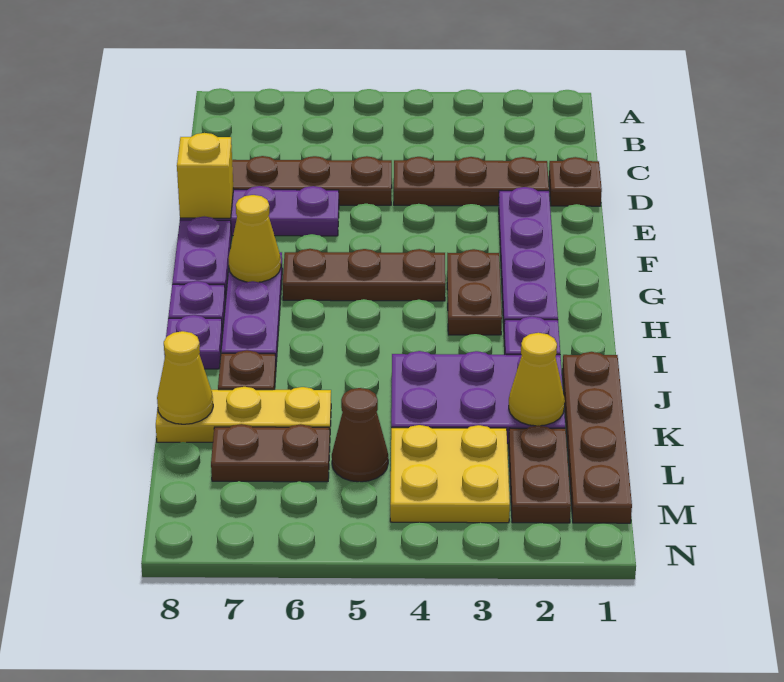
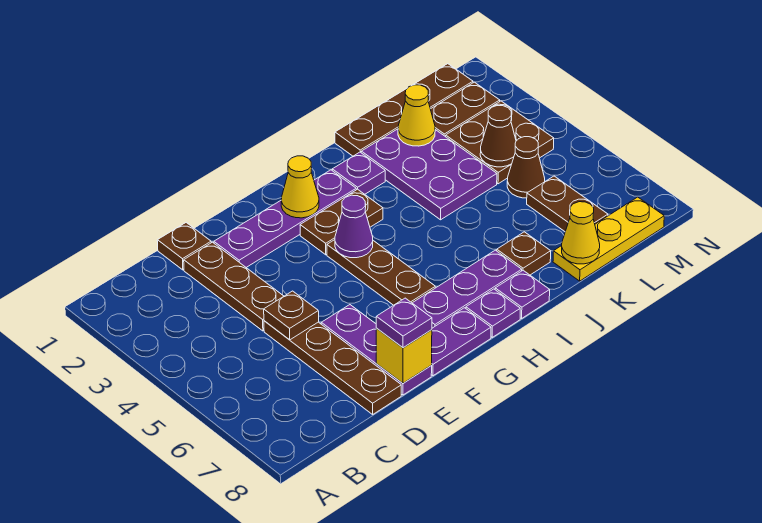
none -> brown plate D5 level 2
none -> purple plate E8 level 3
none -> purple cone G4 level 2
yellow cone G7 level 2 -> yellow cone G2 level 2
yellow plate K6:K8 level 1 -> yellow plate K8:M8 level 1
yellow plate L3:M4 level 1 -> brown plate L3:M4 level 1
none -> brown cone L4 level 2

